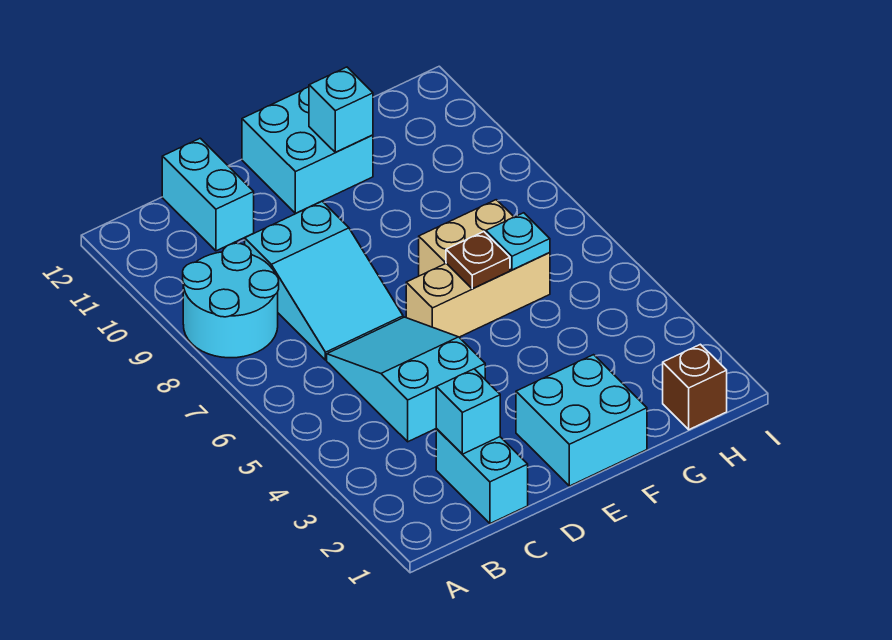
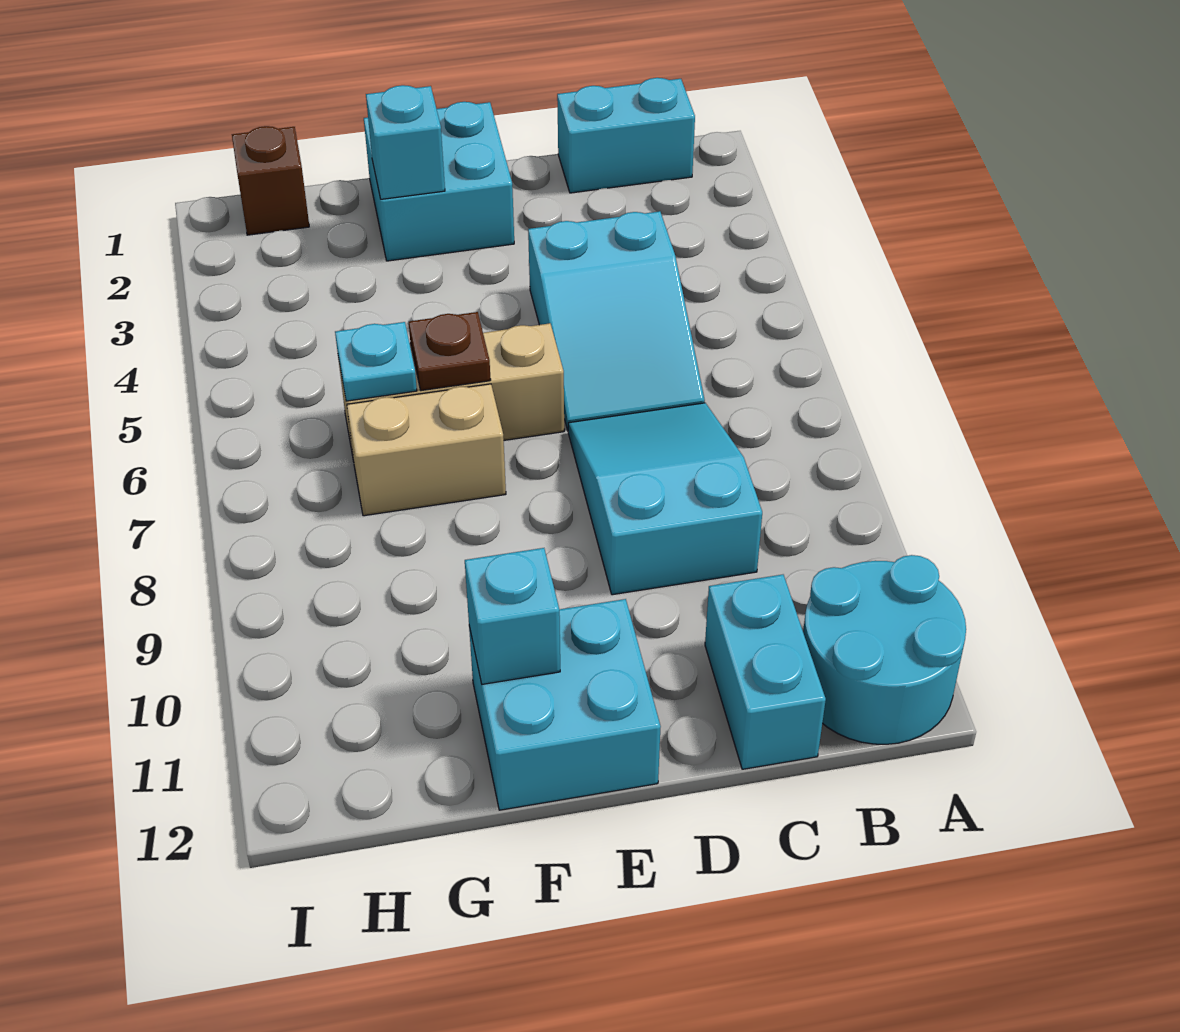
cyan round brick A8:B9 level 1 -> cyan round brick A11:B12 level 1
cyan brick C1:C2 level 1 -> cyan brick B1:C1 level 1
cyan brick C2 level 2 -> cyan brick F2 level 2

